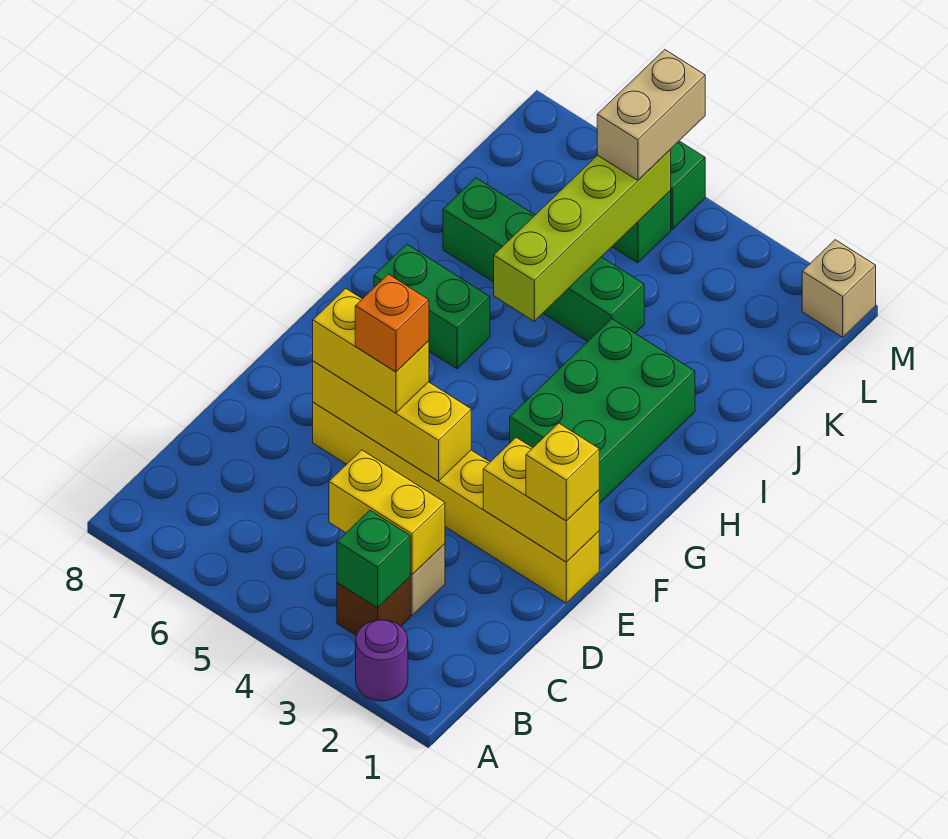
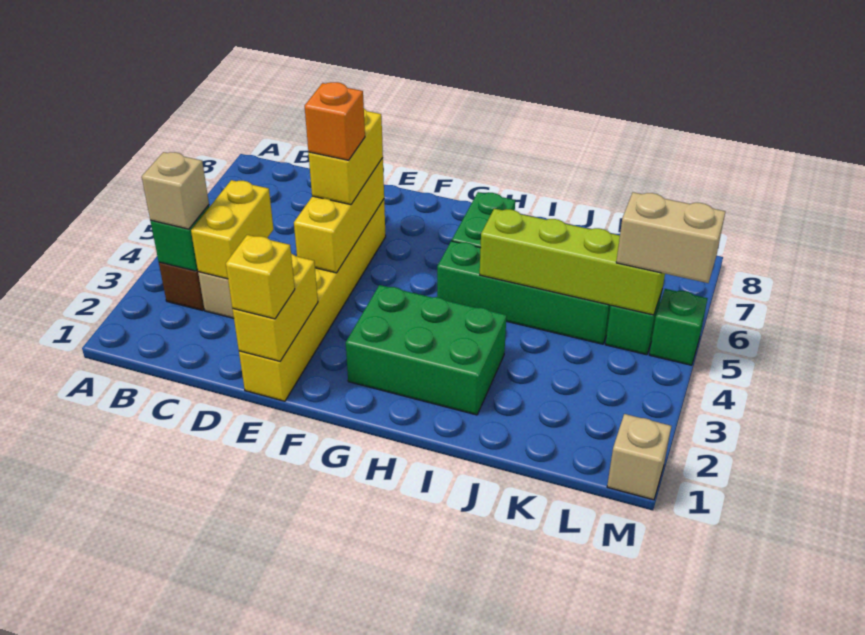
purple round brick A2 level 1 -> none
none -> tan brick B3 level 3
green brick J4:J7 level 1 -> green brick H5:K5 level 1

